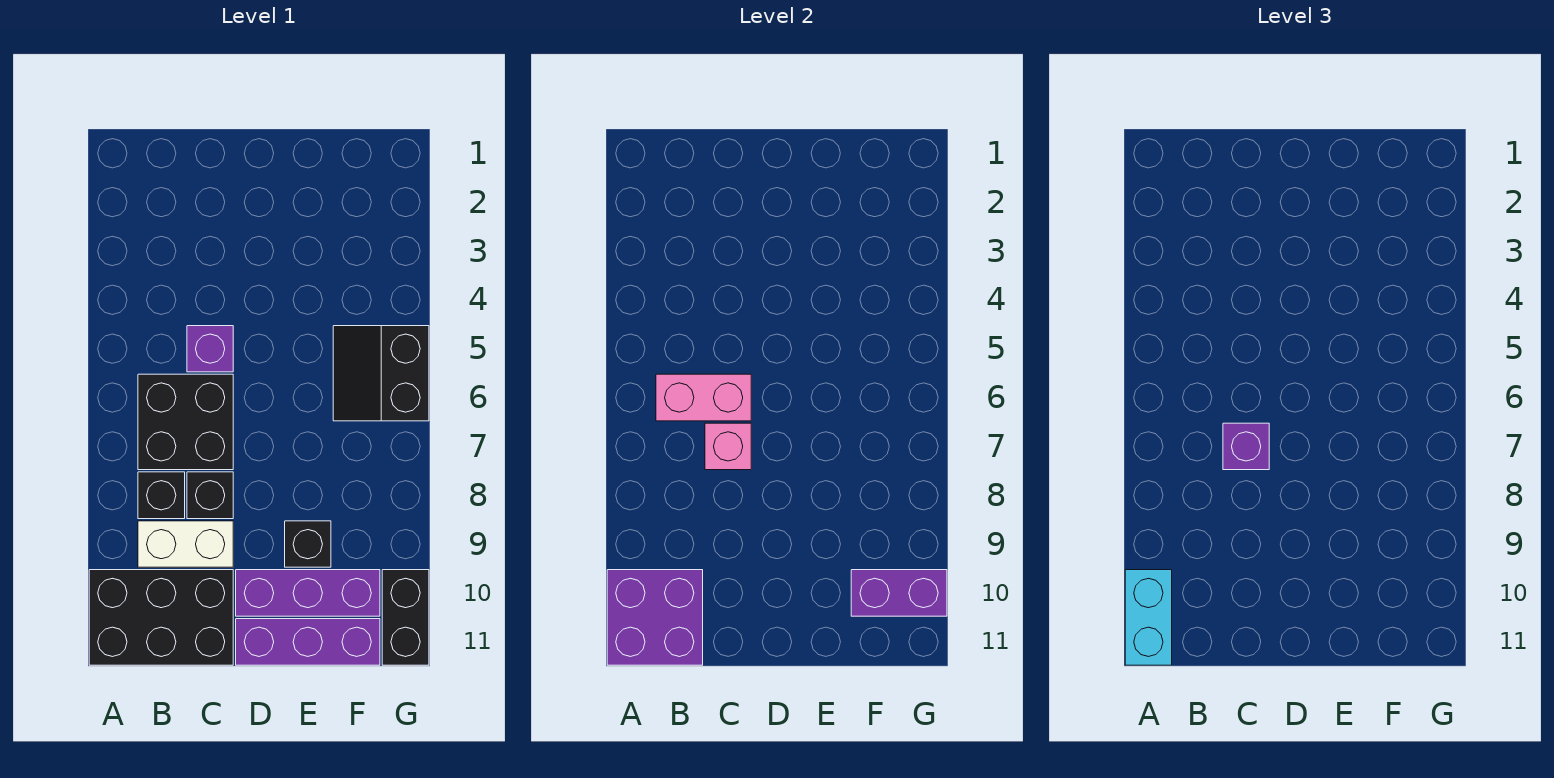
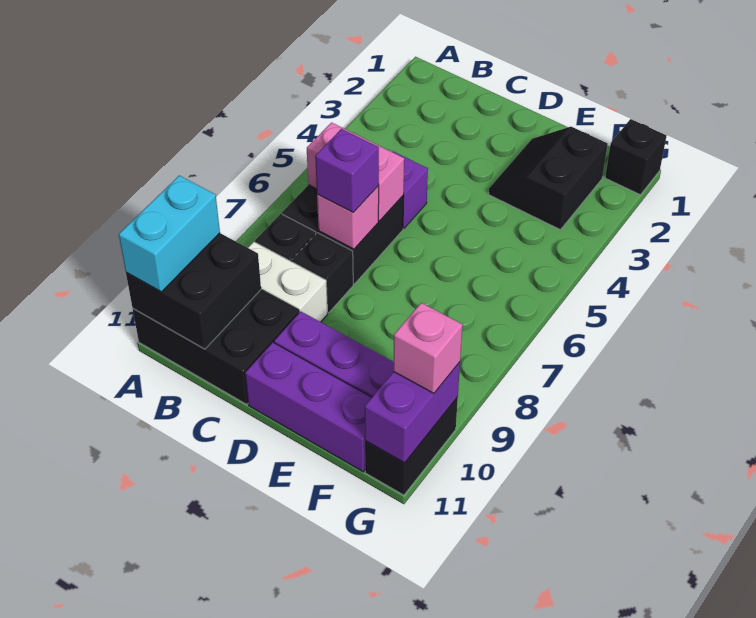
purple brick A10:B11 level 2 -> black brick A10:B11 level 2
black brick E9 level 1 -> black brick G1 level 1
black slope F5:G6 level 1 top G -> black slope E2:F3 level 1 top F
purple brick F10:G10 level 2 -> purple brick G10:G11 level 2
none -> pink brick G10 level 3

